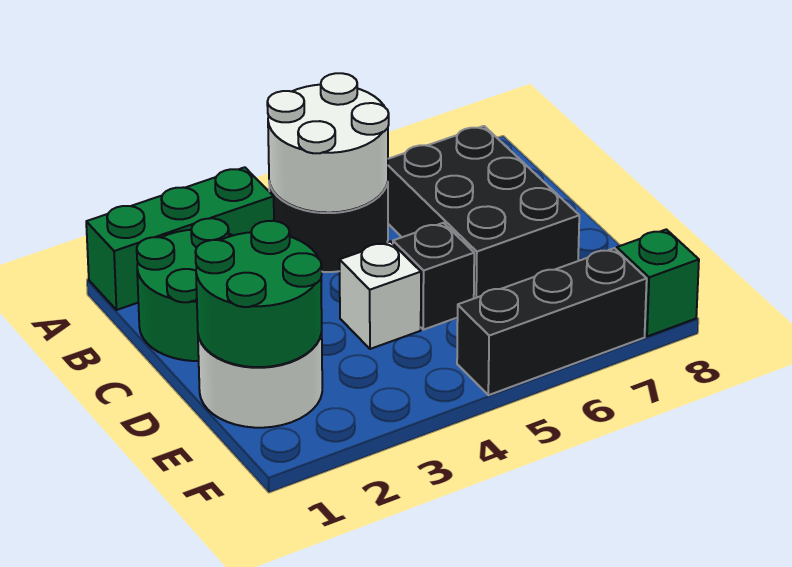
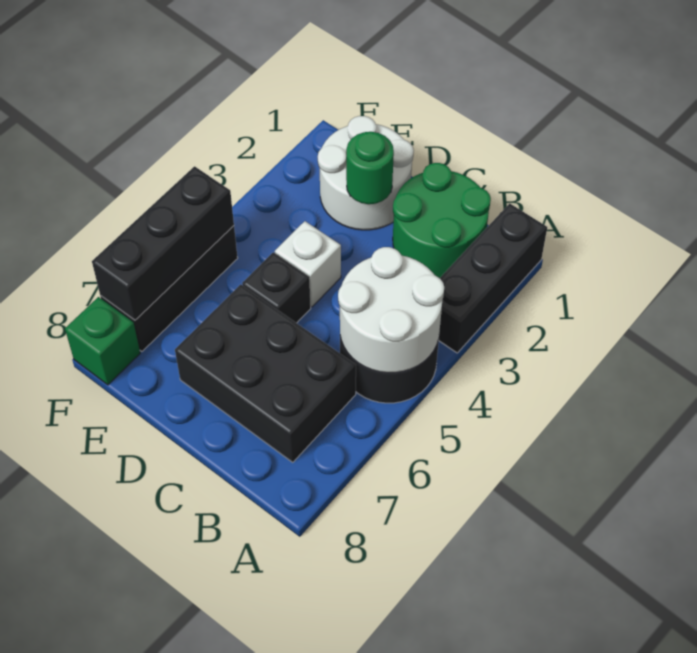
green brick A1:A3 level 1 -> black brick A1:A3 level 1
green round brick D1:E2 level 2 -> green round brick D2 level 2
none -> black brick F5:F7 level 2

